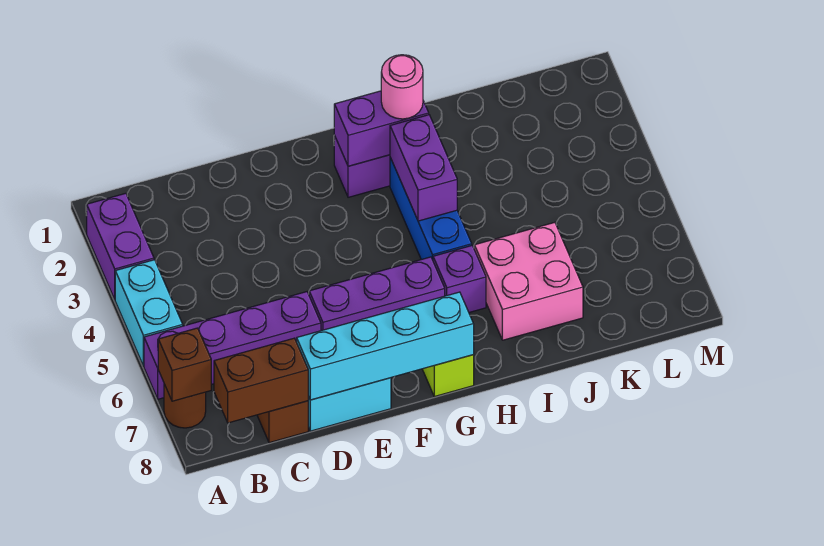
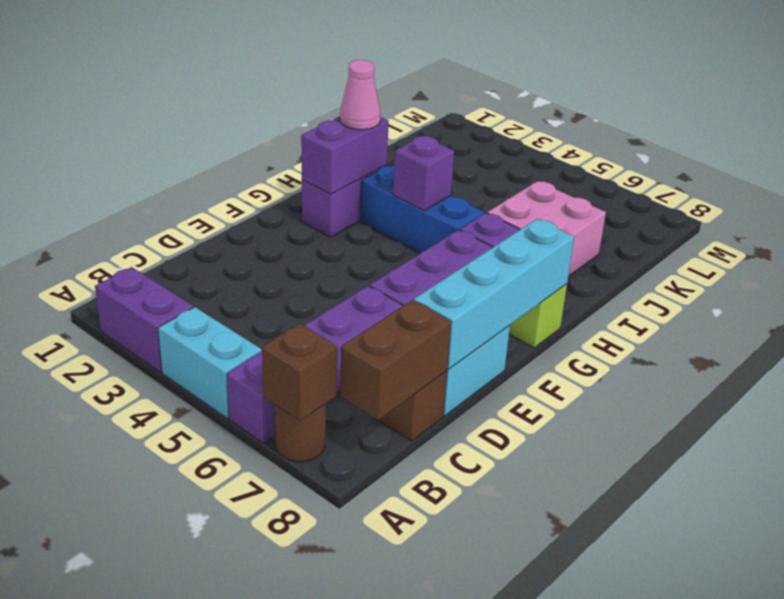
pink round brick H2 level 3 -> pink cone H2 level 3
purple brick H3:H4 level 2 -> purple brick H4 level 2

